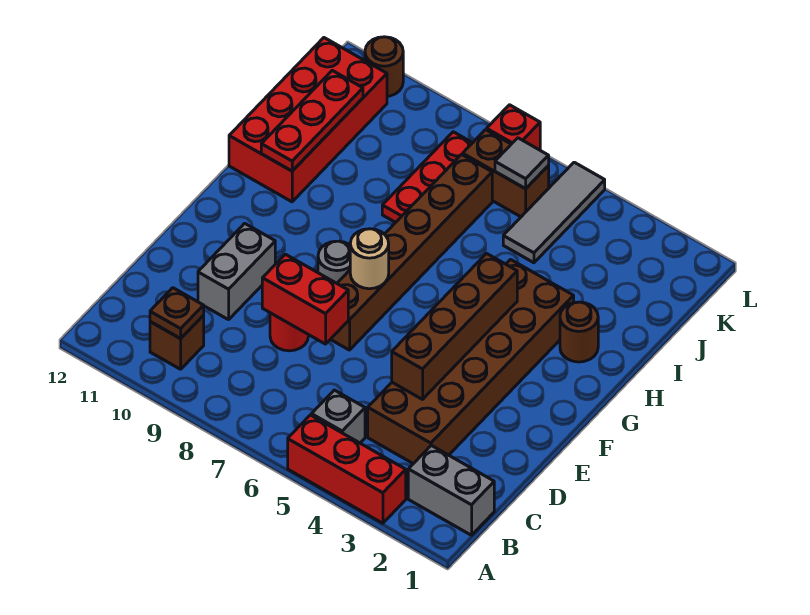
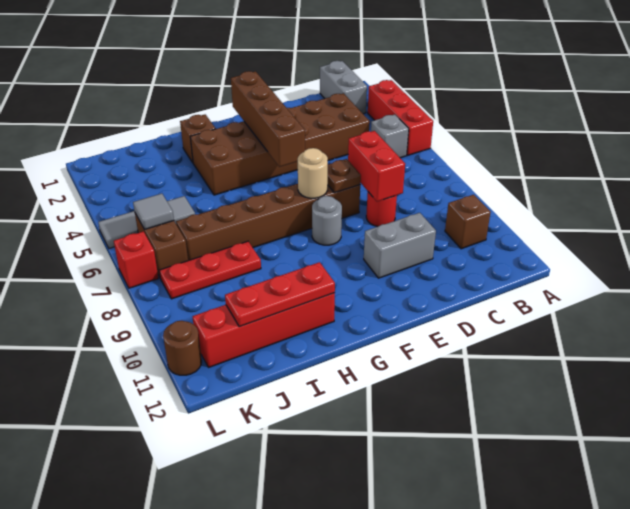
brown plate B10 level 2 -> brown plate E7 level 2
brown brick D4:G4 level 2 -> brown brick F2:F5 level 2
brown round brick H2 level 1 -> brown brick H2 level 1
red brick H11:K12 level 1 -> red brick H11:K11 level 1

